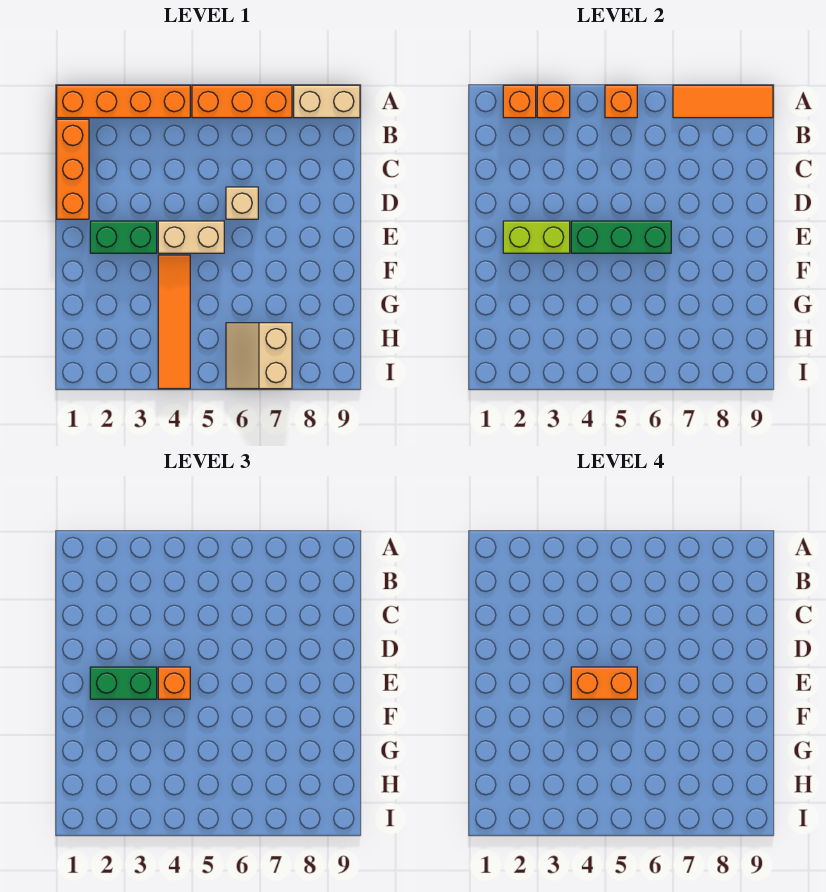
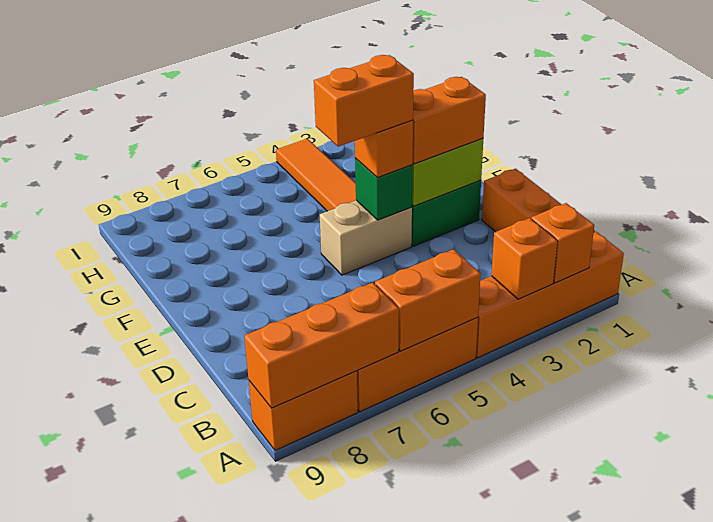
orange brick A5 level 2 -> orange brick A5:A6 level 2
orange tile A7:A9 level 2 -> orange brick A7:A9 level 2
tan brick A8:A9 level 1 -> orange brick A8:A9 level 1
tan brick D6 level 1 -> none
green brick E2:E3 level 3 -> orange brick E2:E3 level 3
green brick E4:E6 level 2 -> green brick E4 level 2
tan slope H6:I7 level 1 top 7 -> none

